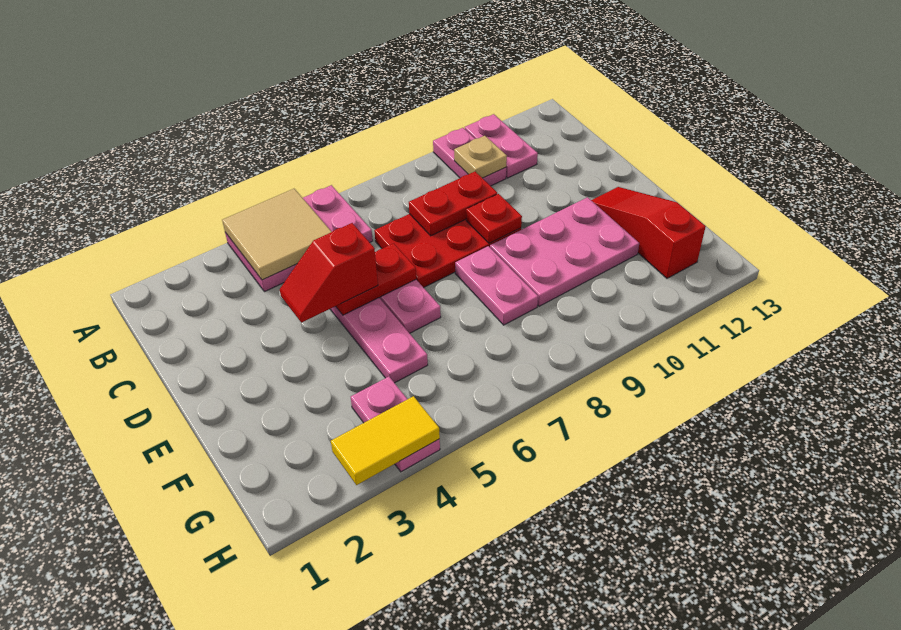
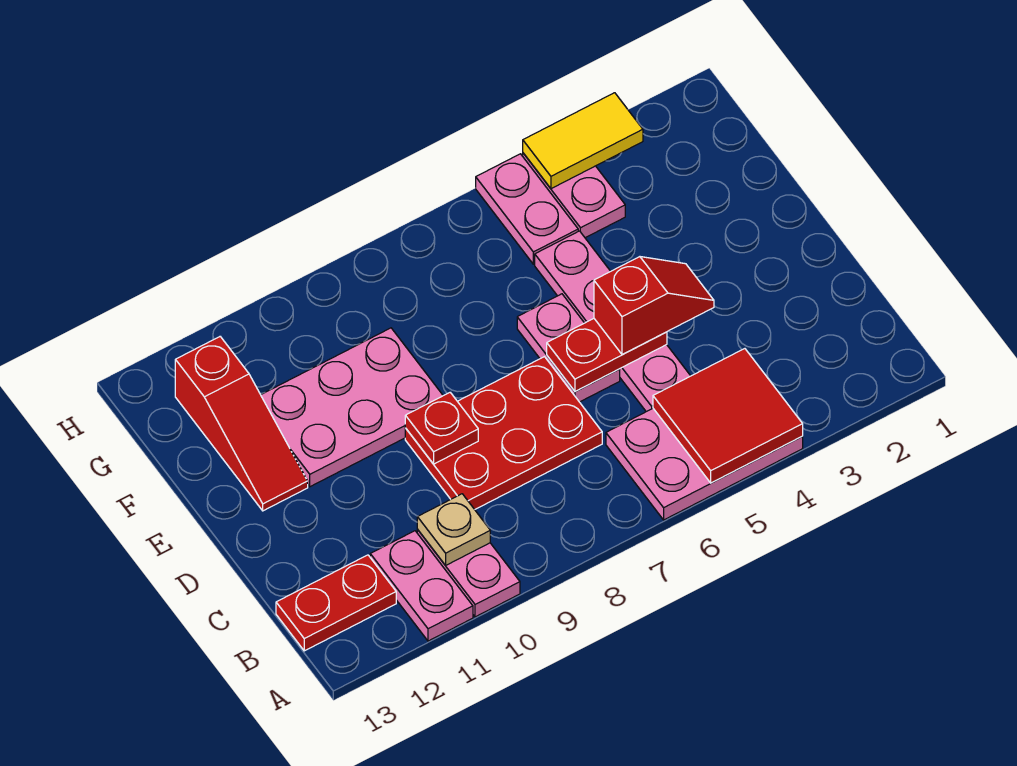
tan tile A4:B5 level 2 -> red tile A4:B5 level 2
red plate C8:C9 level 2 -> red plate B12:B13 level 1
pink plate E8:F8 level 1 -> pink plate G5:H5 level 1

